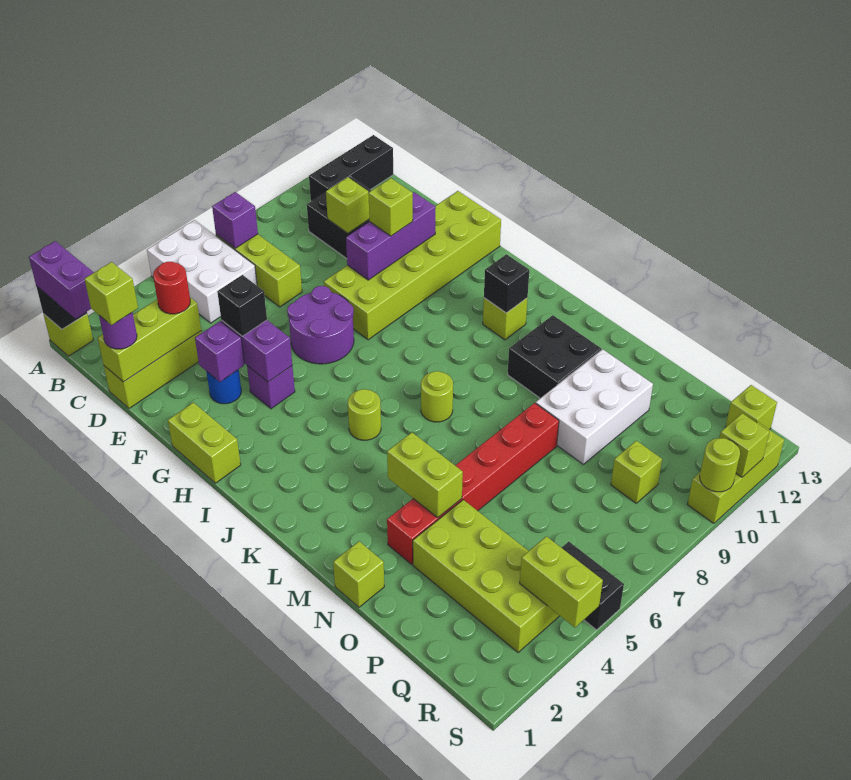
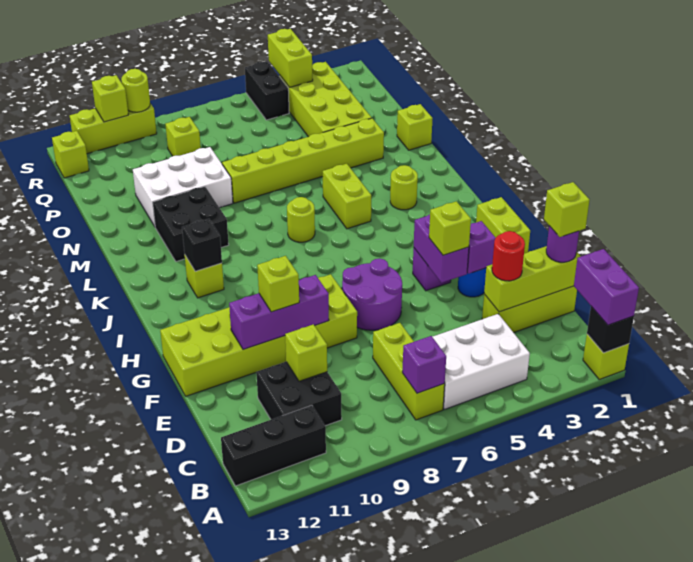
white brick A5:C6 level 1 -> white brick B4:C6 level 1
black brick F4 level 3 -> lime brick F4 level 3
lime round brick J5 level 1 -> lime round brick K3 level 1
lime brick M4:N4 level 2 -> lime brick K5:L5 level 1
red brick N3:N8 level 1 -> lime brick N3:N8 level 1

